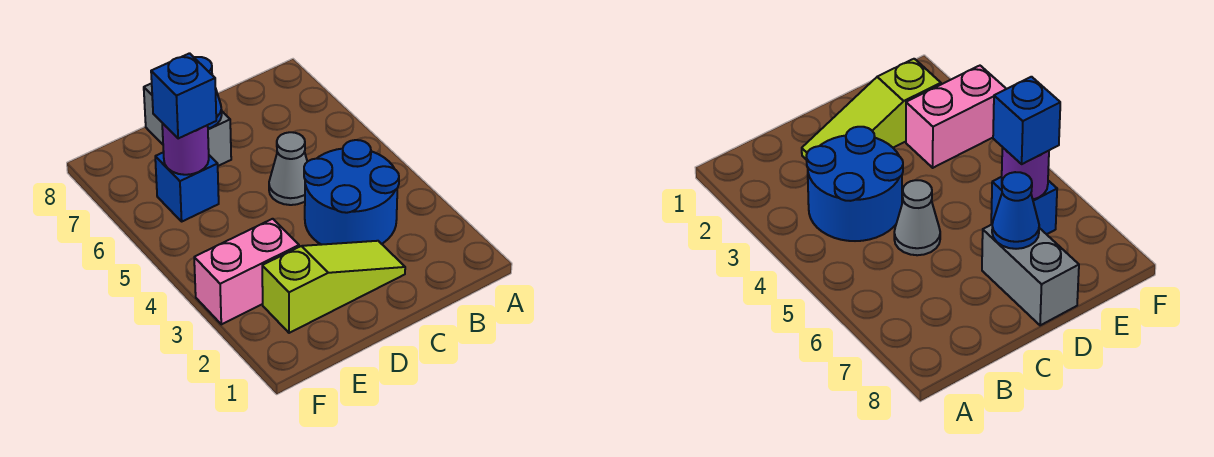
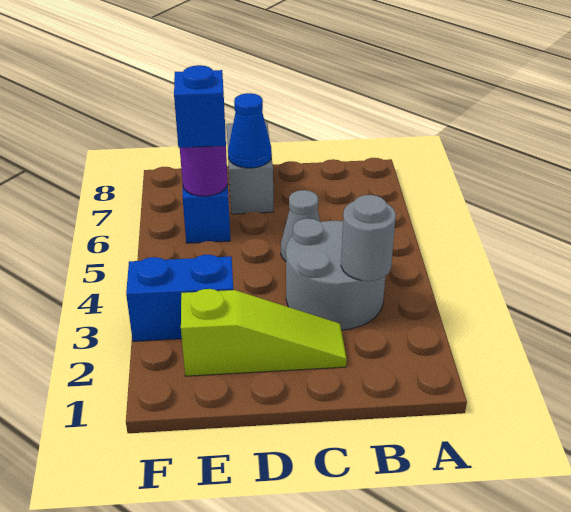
blue round brick B3:C4 level 1 -> grey round brick B3:C4 level 1
none -> grey round brick B3 level 2
pink brick E3:F3 level 1 -> blue brick E3:F3 level 1

